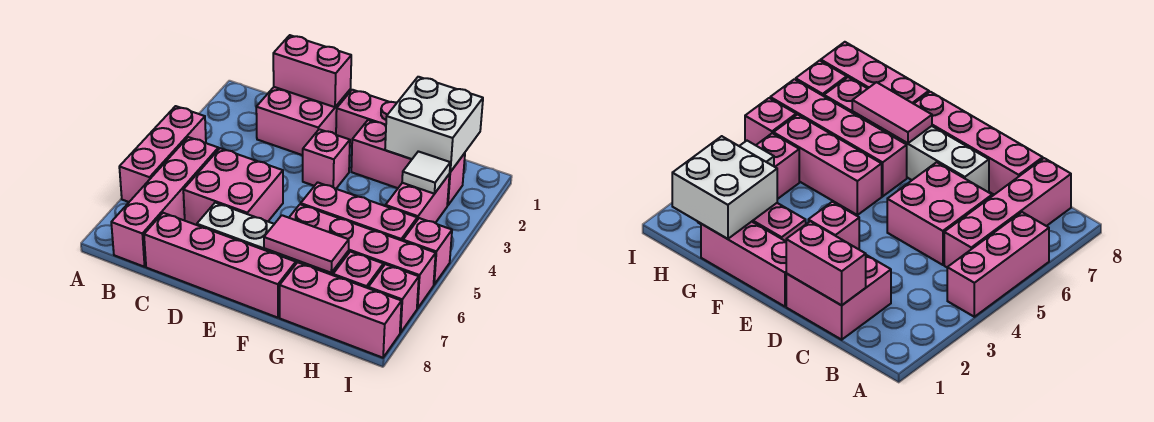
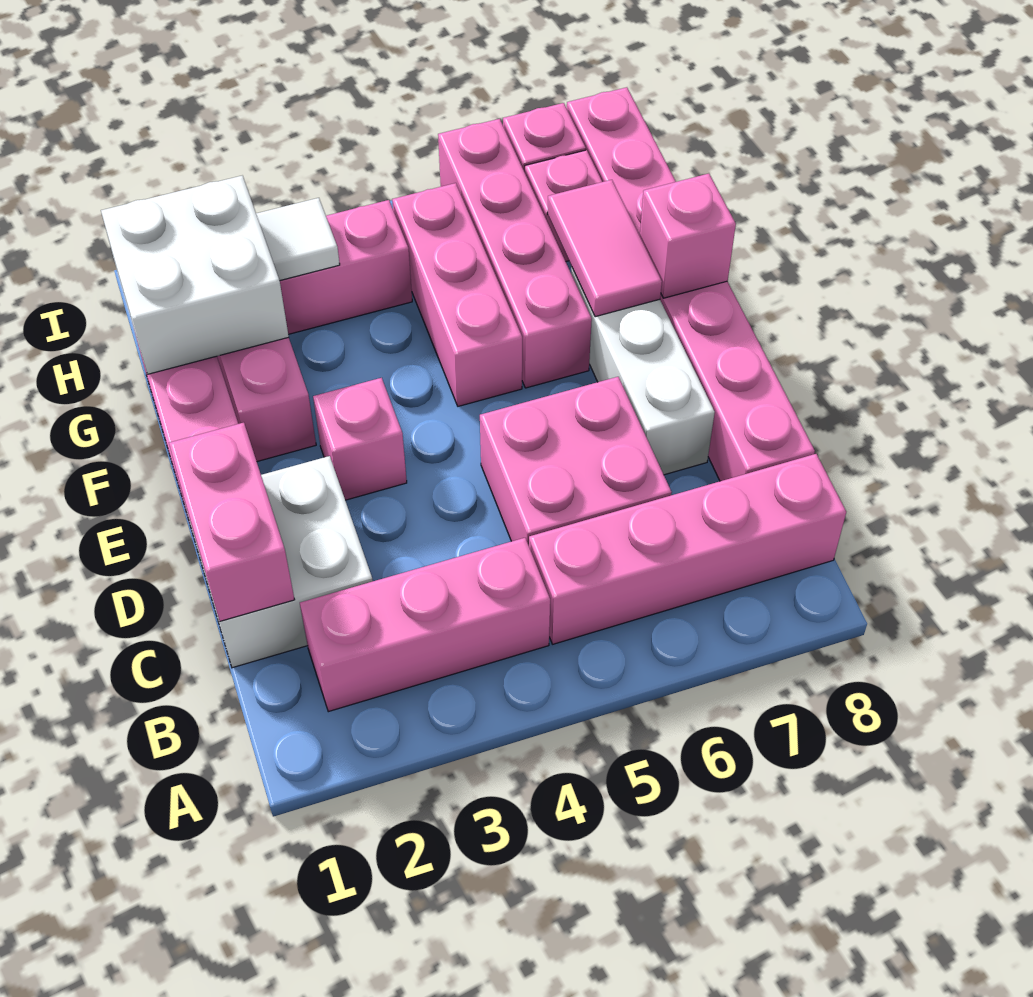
pink brick A4:A6 level 1 -> pink brick B2:B4 level 1
pink brick C1:D2 level 1 -> white brick C1:D2 level 1
pink brick I5 level 1 -> pink brick F8 level 2

